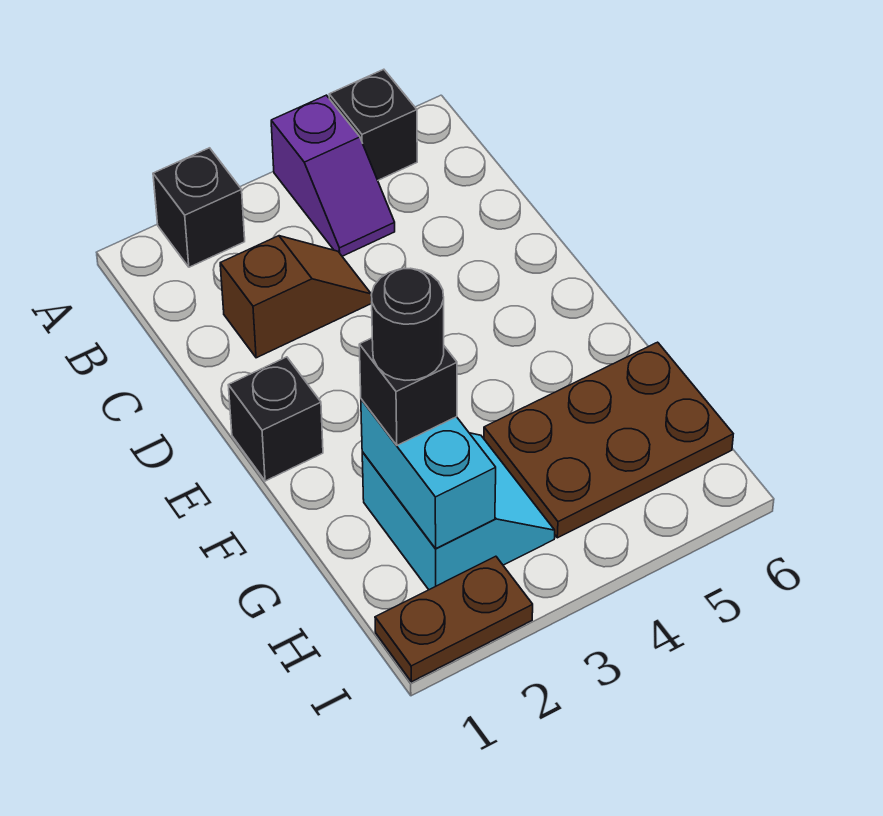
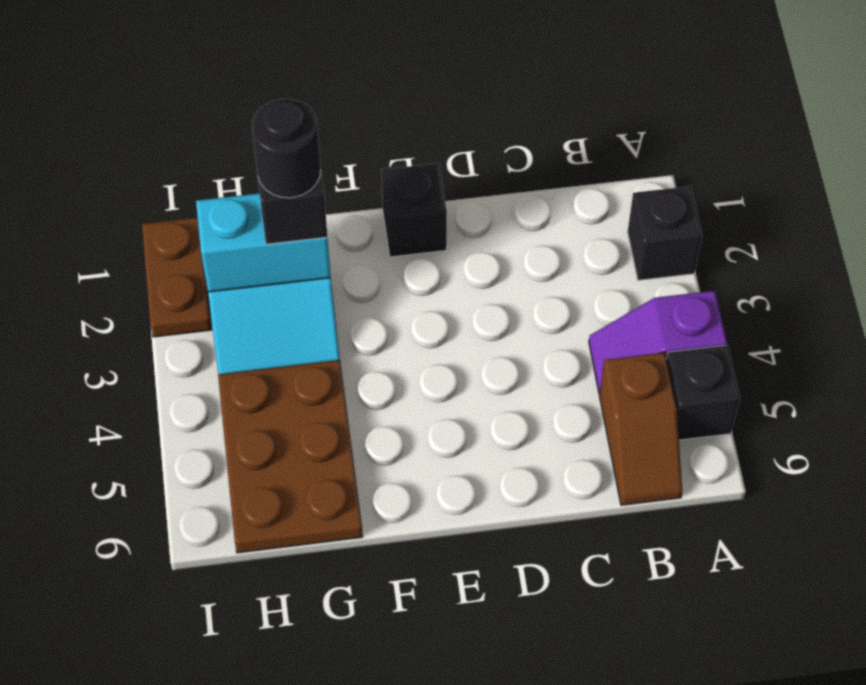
brown slope C2:C3 level 1 top 2 -> brown slope B5:B6 level 1 top 5

